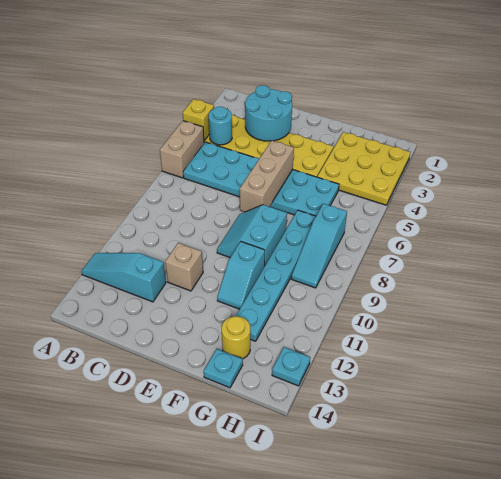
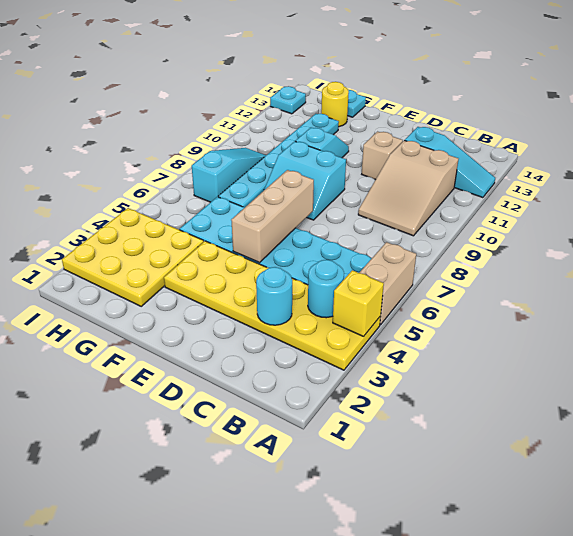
none -> tan slope B9:C11 level 1 top 11
cyan round brick C2:D3 level 2 -> cyan round brick C3 level 2
cyan slope E8:F9 level 1 top F -> cyan slope E8:F9 level 1 top 9

